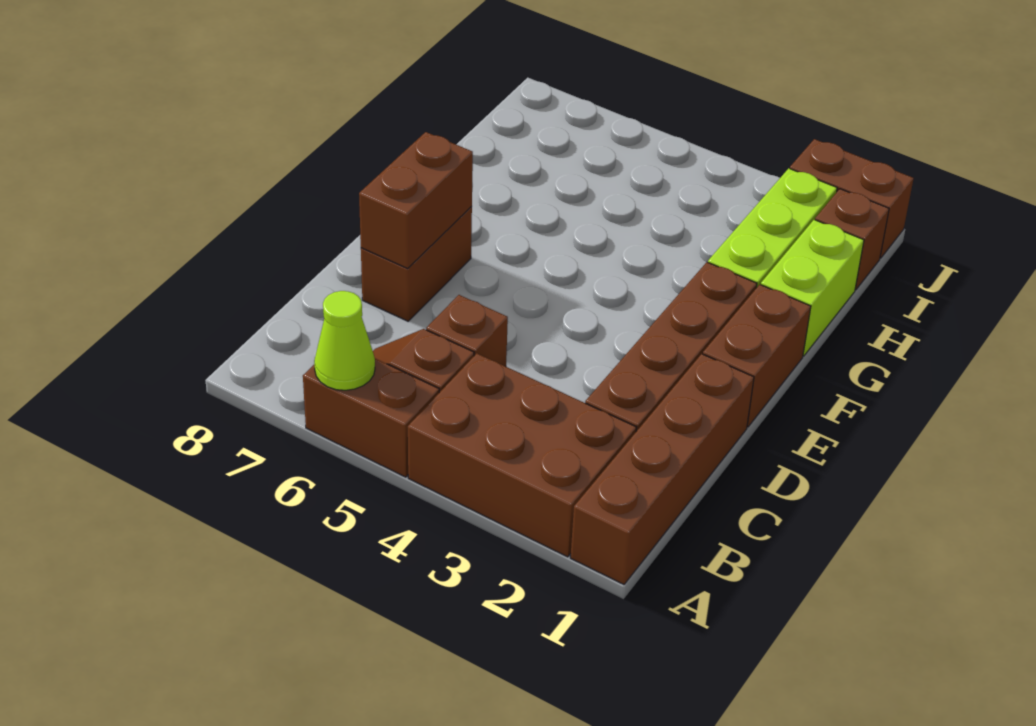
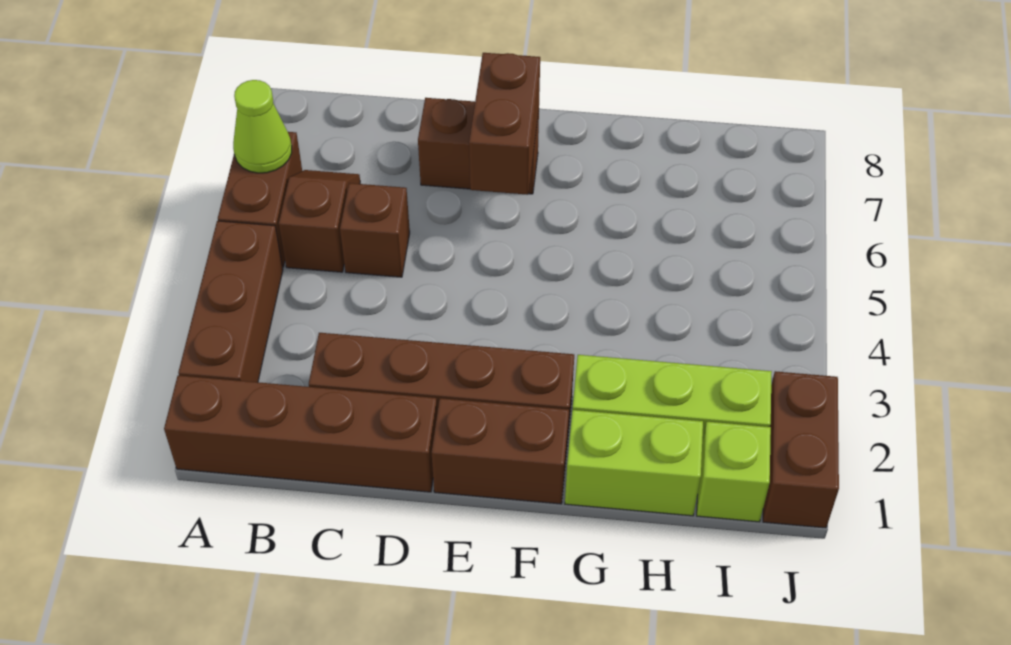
brown brick A2:B4 level 1 -> brown brick A2:A4 level 1
brown brick D7:E7 level 2 -> brown brick E6:E7 level 2
brown brick I1 level 1 -> lime brick I1 level 1

